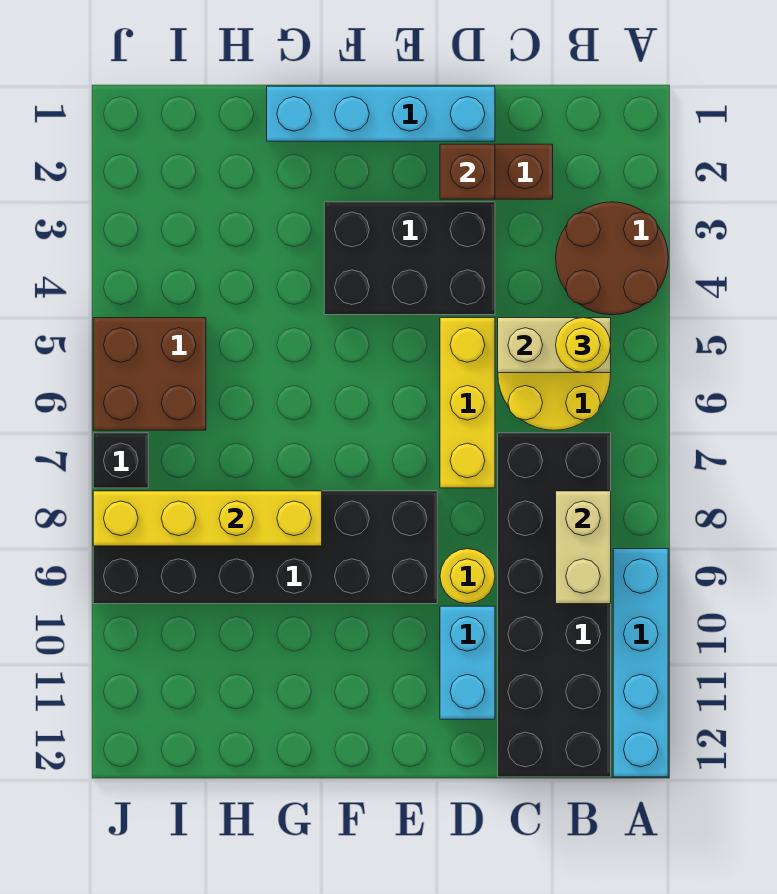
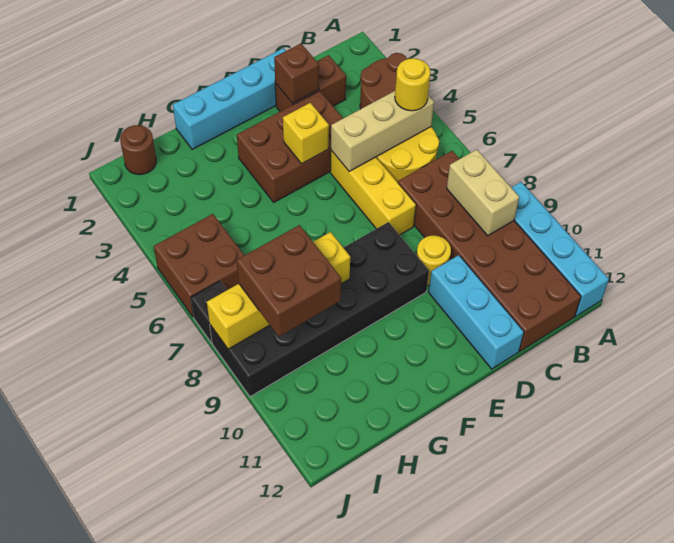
tan brick B5:C5 level 2 -> tan brick B5:D5 level 2
black brick B7:C12 level 1 -> brown brick B7:C12 level 1
black brick D3:F4 level 1 -> brown brick D3:F4 level 1
cyan brick D10:D11 level 1 -> cyan brick D10:D12 level 1
none -> yellow brick E4 level 2
none -> brown brick H8:I9 level 3
none -> brown round brick I1 level 1

